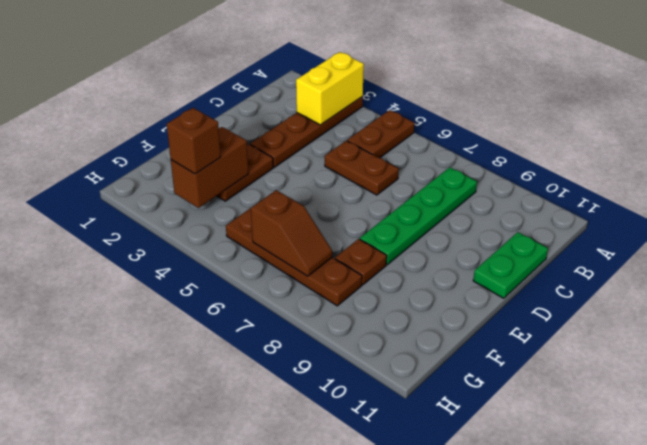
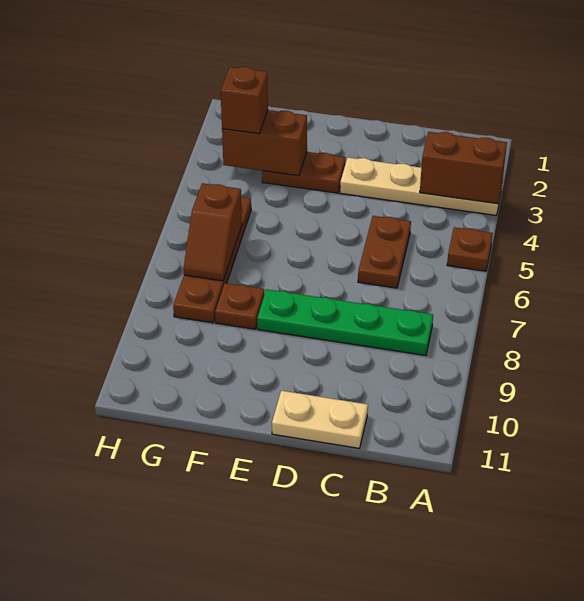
brown plate A3:D3 level 1 -> tan plate A3:D3 level 1
yellow brick A3:B3 level 2 -> brown brick A3:B3 level 2
brown plate A5:B5 level 1 -> brown plate A5 level 1
green plate C11:D11 level 1 -> tan plate C11:D11 level 1

